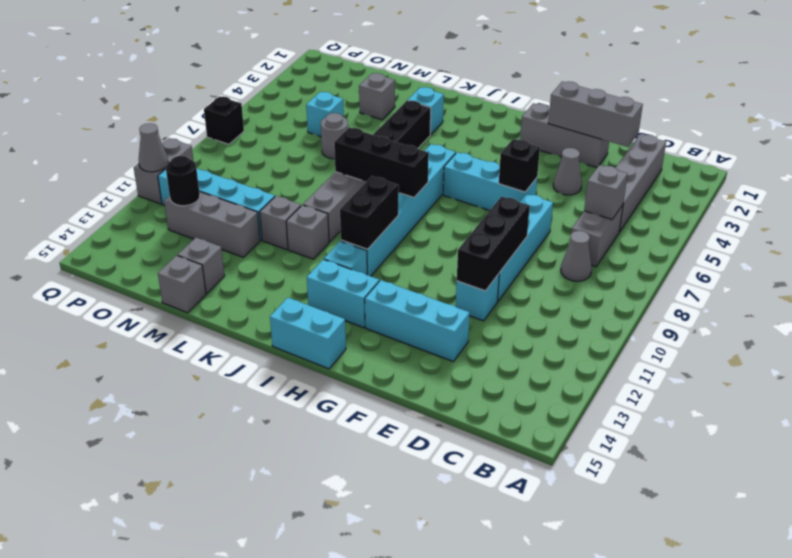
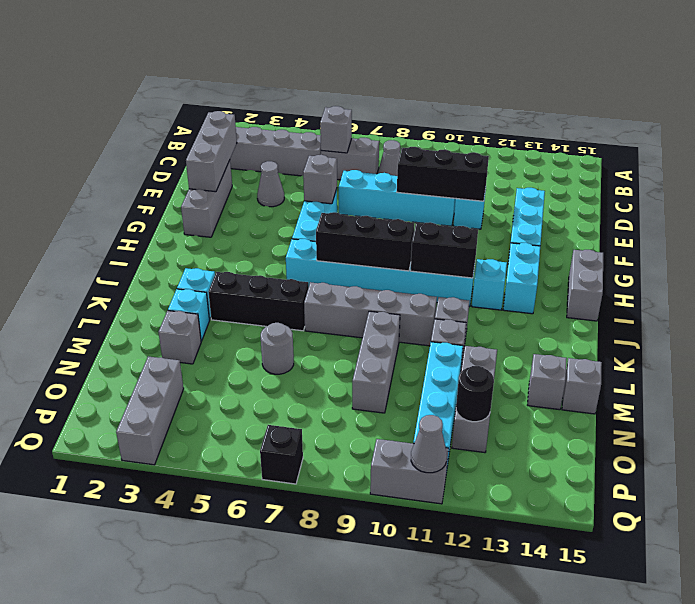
black brick F6 level 2 -> grey brick F6 level 2
cyan brick H15:I15 level 1 -> grey brick H15:I15 level 1
black brick I8:K8 level 2 -> black brick I7:I9 level 2
none -> grey brick L9:N9 level 1
cyan brick N5 level 1 -> cyan brick L3 level 1
none -> grey brick O3:Q3 level 1

